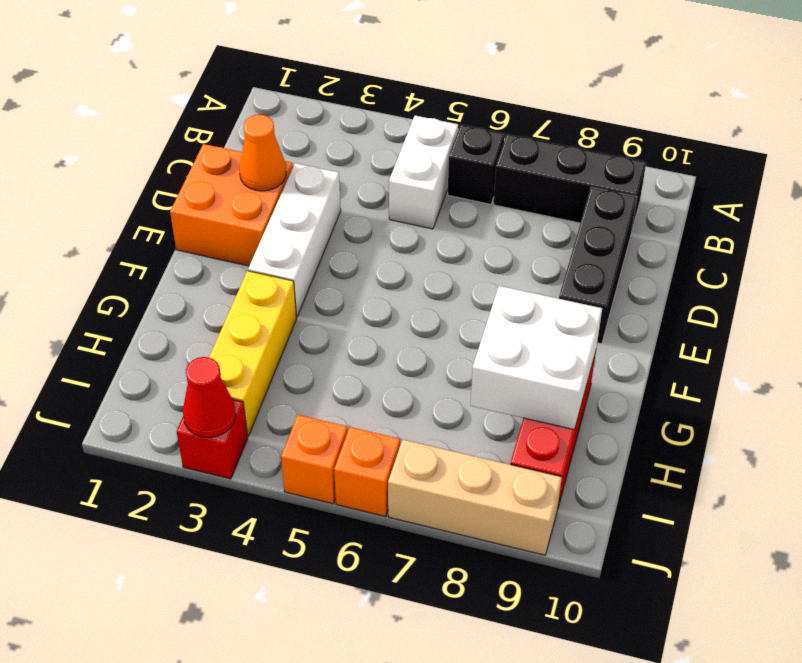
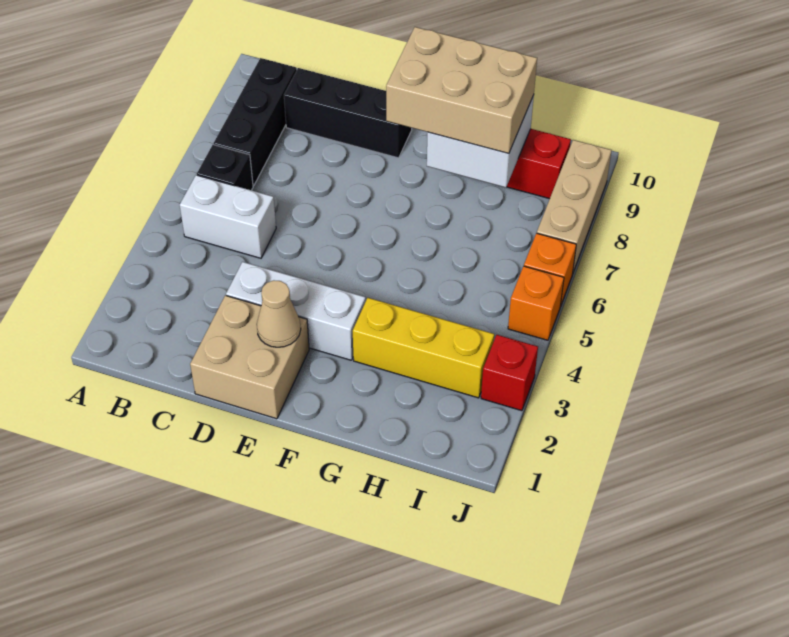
orange brick D1:E2 level 1 -> tan brick D1:E2 level 1
orange cone D2 level 2 -> none
none -> tan cone E2 level 2
none -> tan brick F8:H9 level 3
red cone J3 level 2 -> none

